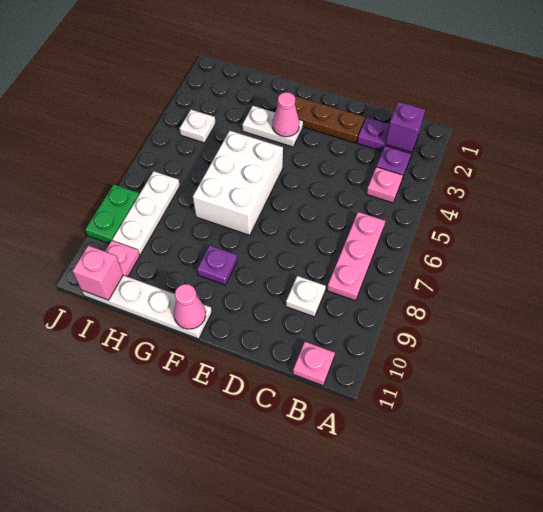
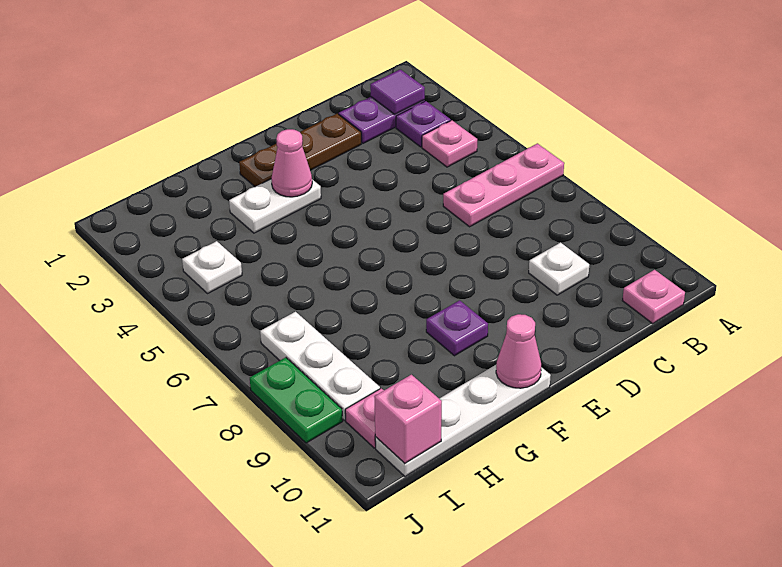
purple brick B2 level 2 -> purple tile B2 level 2
pink plate B6:B8 level 1 -> pink plate A6:C6 level 1
white brick F5:G7 level 1 -> none

